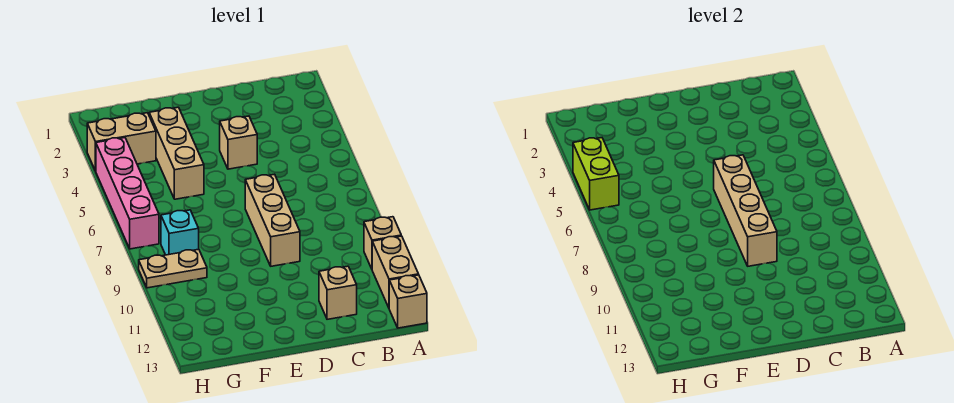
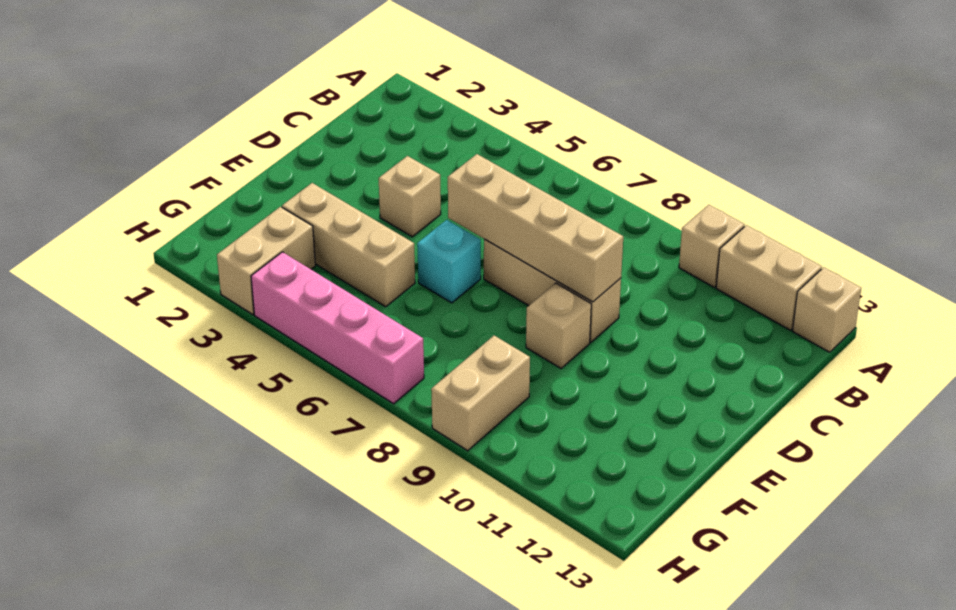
tan brick C12 level 1 -> tan brick E9 level 1
cyan brick G8 level 1 -> cyan brick E6 level 1
tan plate G9:H9 level 1 -> tan brick G9:H9 level 1
lime brick H4:H5 level 2 -> none

